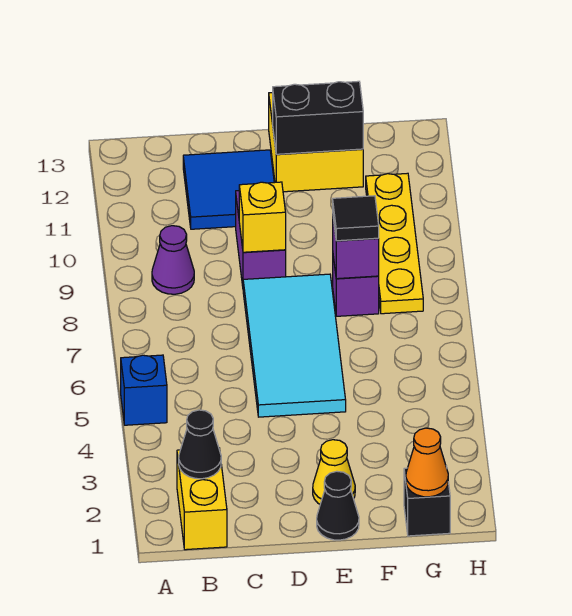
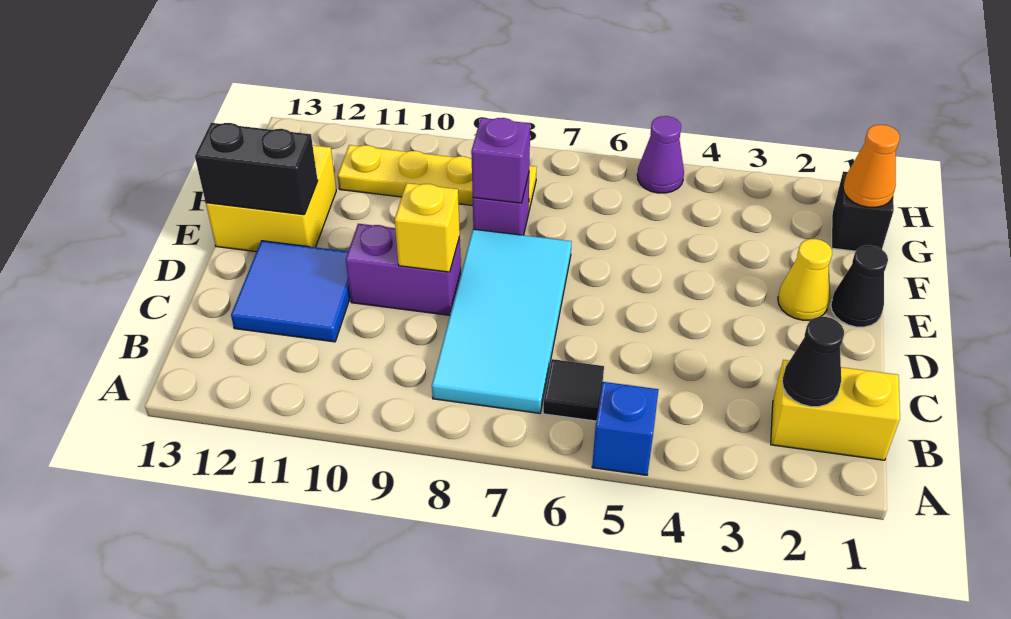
purple cone B9 level 1 -> purple cone H5 level 1
cyan tile D5:E8 level 1 -> cyan tile B7:E8 level 1
black brick E12:F12 level 2 -> black brick E12:E13 level 2
black tile F8 level 3 -> black tile B6 level 1

